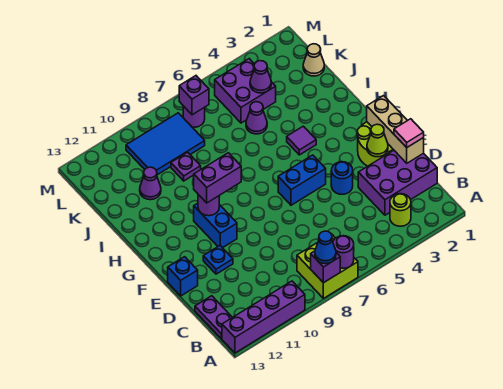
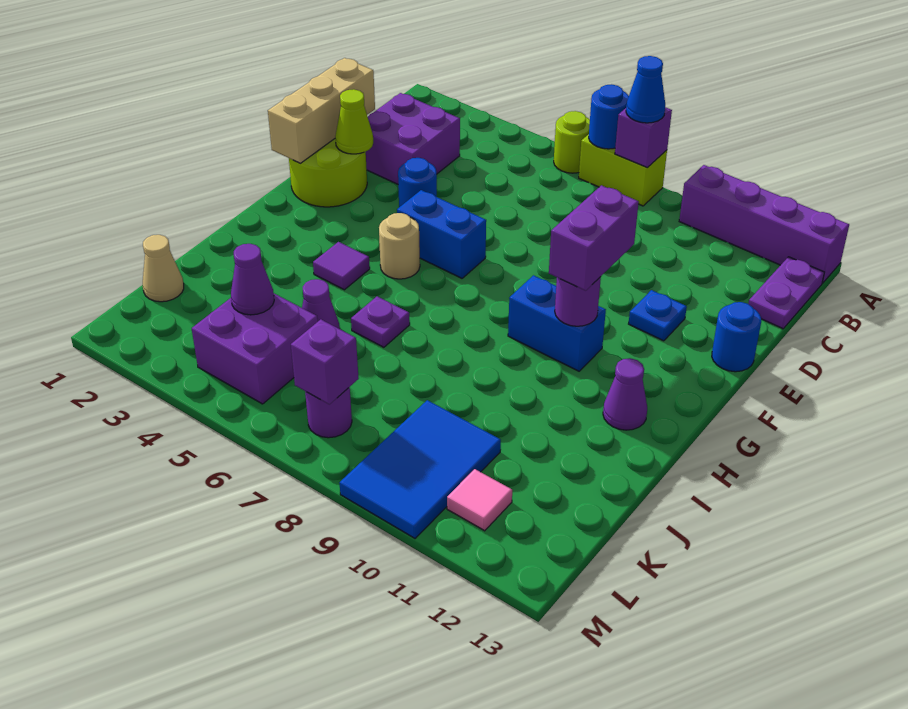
lime brick A7:B8 level 1 -> lime brick A7:A8 level 1
purple round brick A7 level 2 -> blue round brick A7 level 2
lime round brick B3 level 1 -> lime round brick A6 level 1
purple brick C1:D3 level 1 -> purple brick C2:D3 level 1
pink tile D1 level 3 -> pink tile L11 level 1
blue brick E13 level 1 -> blue round brick E13 level 1
blue brick F10:G10 level 1 -> blue brick G9:G10 level 1
none -> tan round brick G5 level 1
purple brick G9:G10 level 3 -> purple brick F10:G10 level 3
purple plate J9 level 1 -> purple plate I6 level 1
purple cone J11 level 1 -> purple cone H12 level 1
blue tile K8:L10 level 1 -> blue tile K9:M10 level 1

